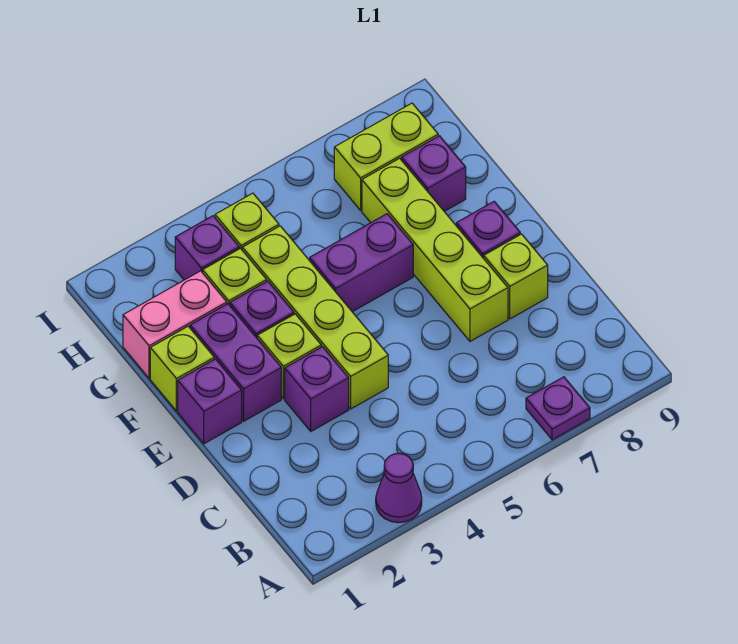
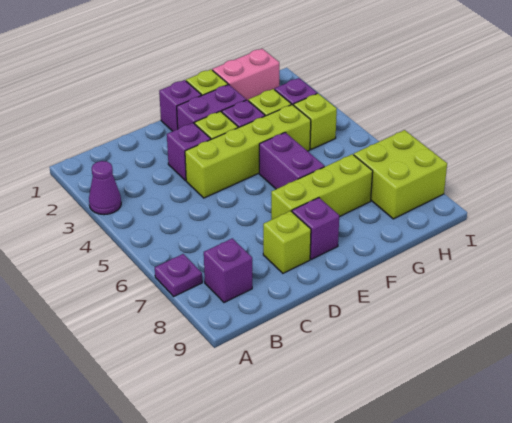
lime brick D7:G7 level 1 -> lime brick E7:G7 level 1
pink brick G1:G2 level 1 -> pink brick G1:H1 level 1
purple brick G8 level 1 -> purple brick B8 level 1
lime brick H7:H8 level 1 -> lime brick H7:I8 level 1

